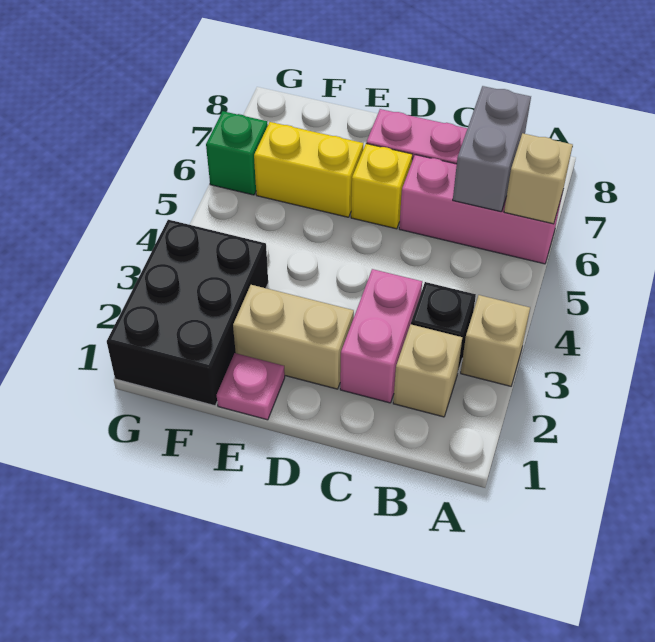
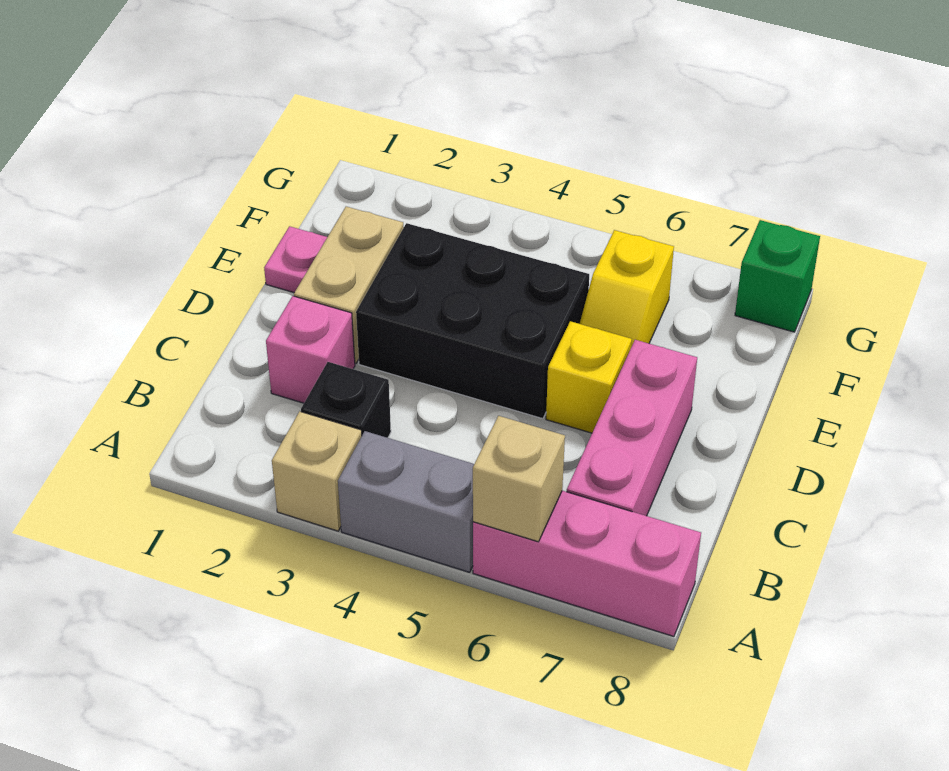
pink brick A6:C6 level 1 -> pink brick A6:A8 level 1
tan brick B2 level 1 -> none
grey brick B6:B7 level 2 -> grey brick A4:A5 level 1
pink brick C2:C3 level 1 -> pink brick C2 level 1
yellow brick E6:F6 level 1 -> yellow slope E6:F6 level 1 top F
black brick F1:G3 level 1 -> black brick D3:E5 level 1
green brick G6 level 1 -> green brick G8 level 1

